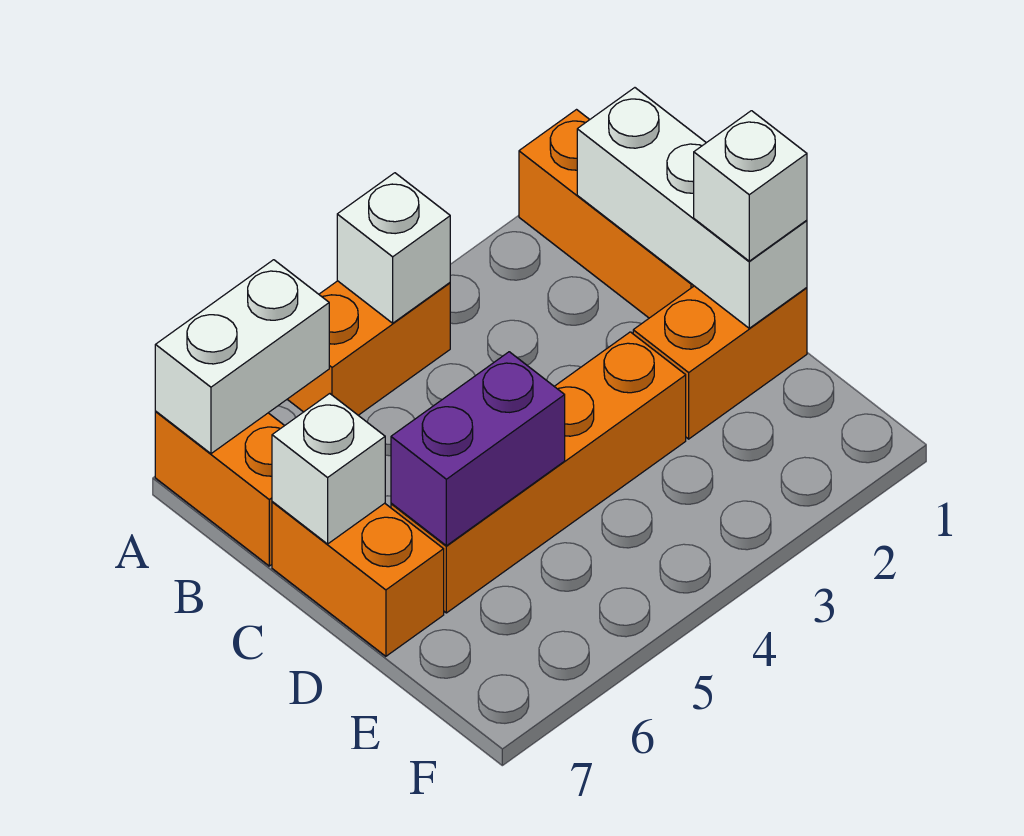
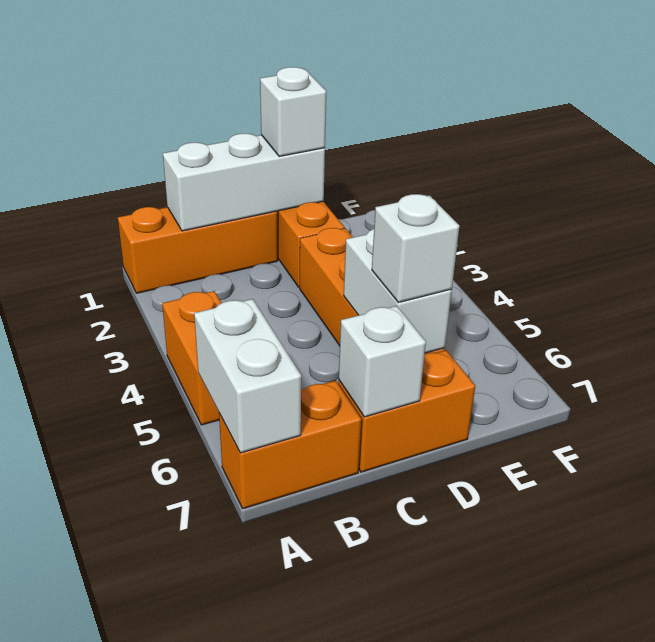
white brick A4 level 2 -> white brick D6 level 3
purple brick D5:D6 level 2 -> white brick D5:D6 level 2

